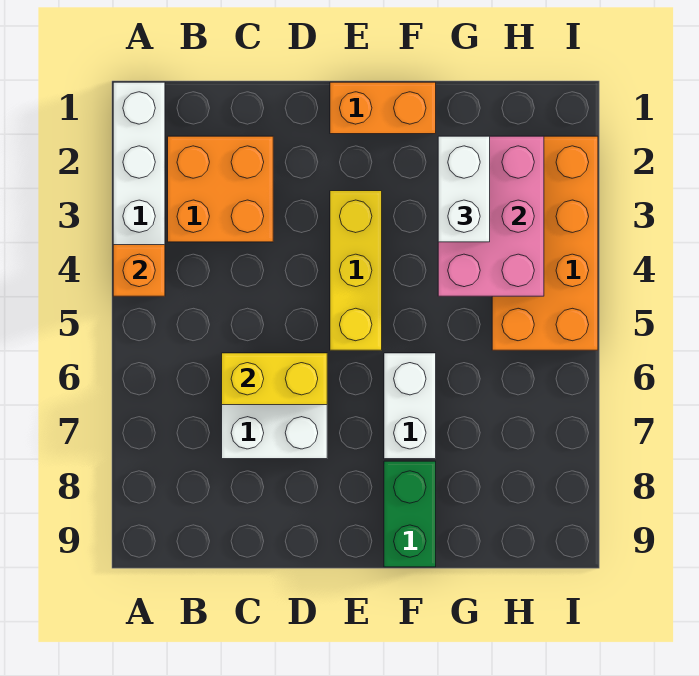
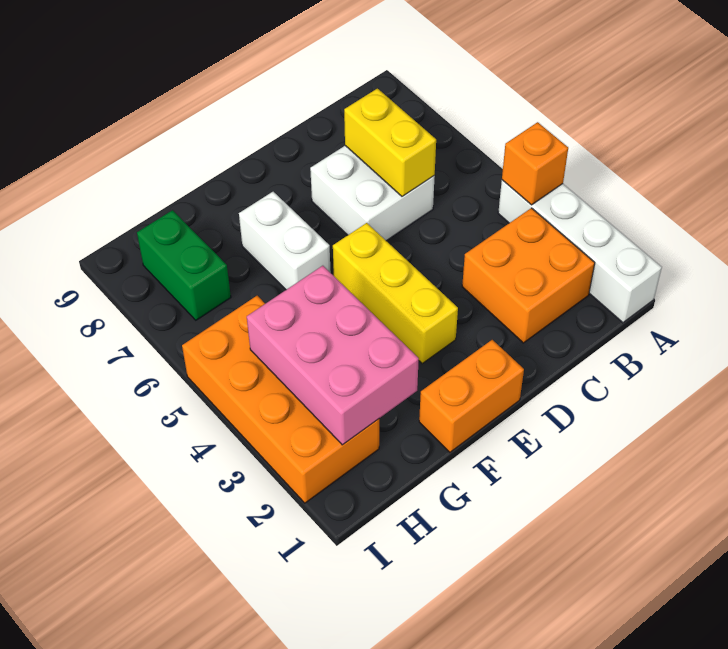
yellow brick C6:D6 level 2 -> yellow brick C6:C7 level 2
green brick F8:F9 level 1 -> green brick H7:H8 level 1
white brick G2:G3 level 3 -> none

